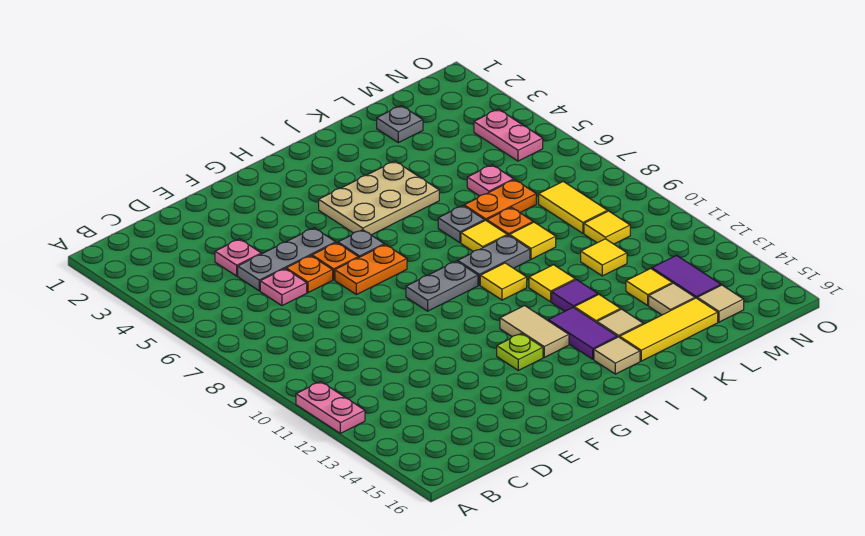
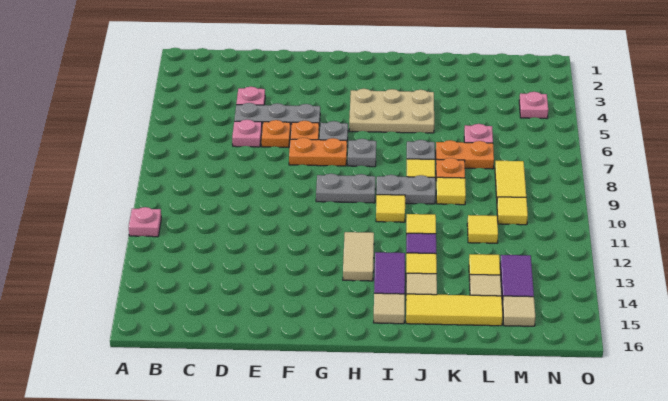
pink plate A11:A12 level 1 -> pink plate A11 level 1
lime plate G13 level 1 -> none
grey plate L2 level 1 -> grey plate H7 level 1
pink plate N4:N5 level 1 -> pink plate N4 level 1

